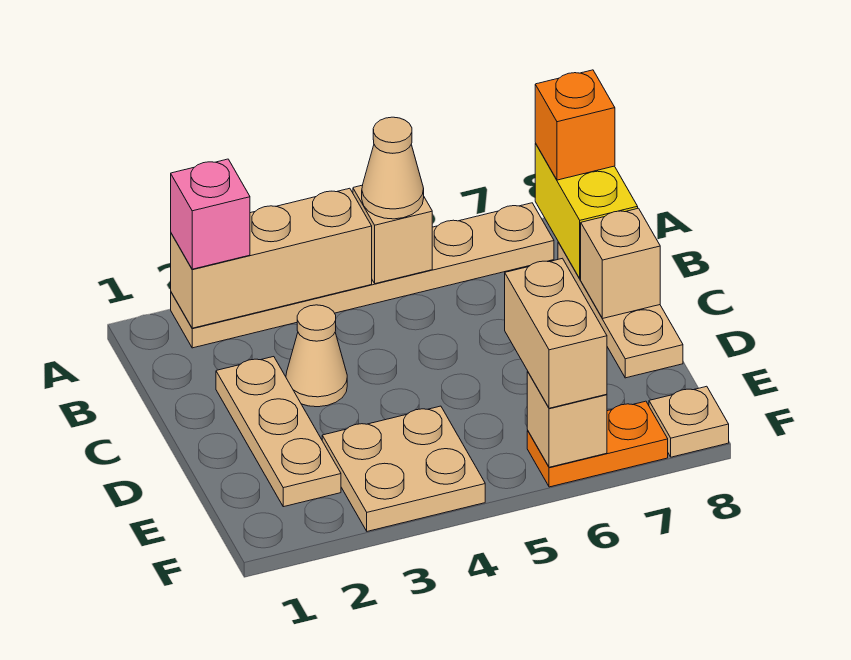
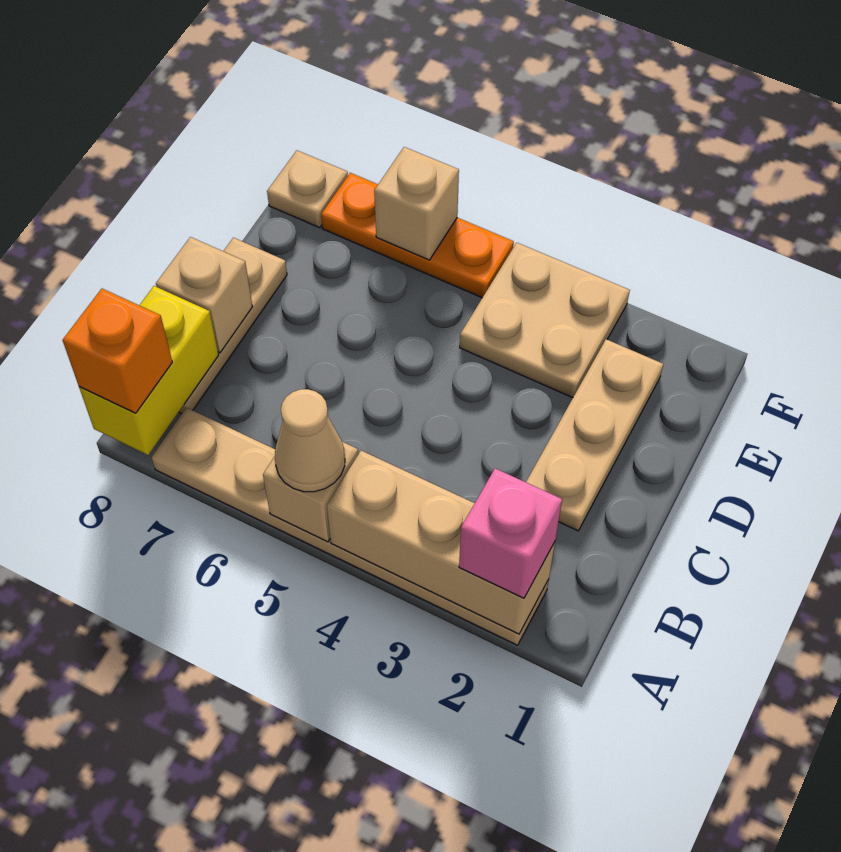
tan cone C3 level 1 -> none
tan brick E6:F6 level 3 -> none
orange plate F6:F7 level 1 -> orange plate F5:F7 level 1

